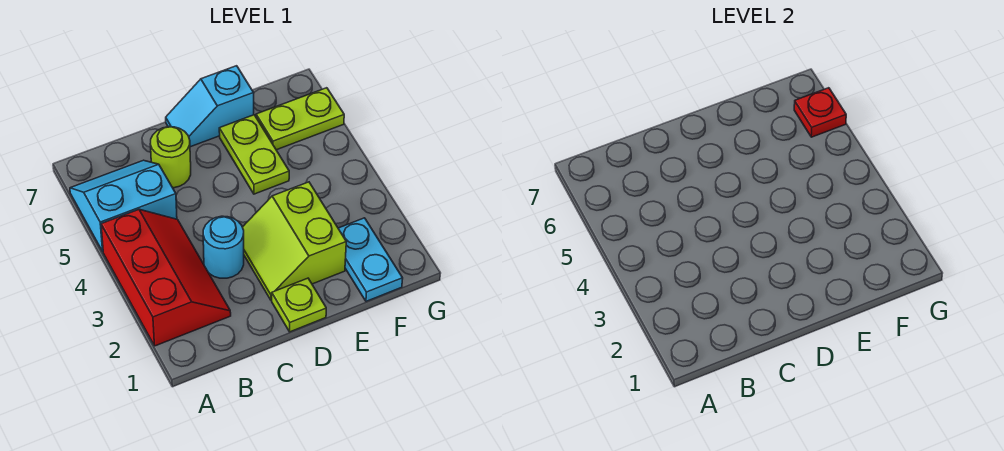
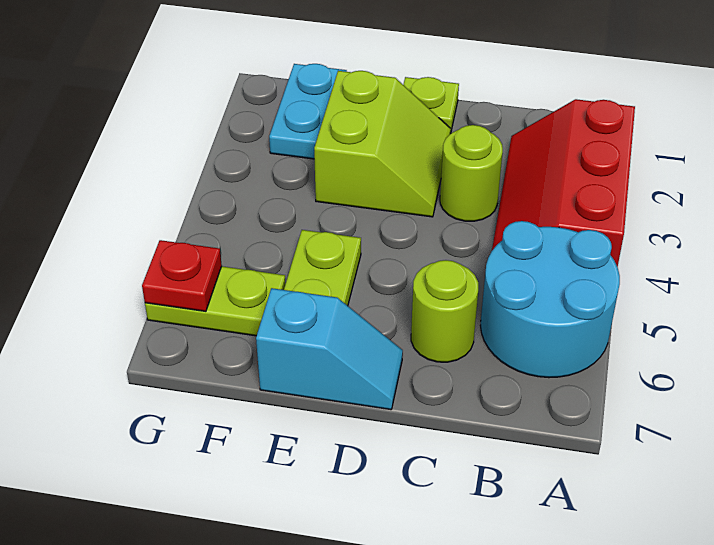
cyan slope A5:B6 level 1 top 5 -> cyan round brick A5:B6 level 1
cyan round brick C3 level 1 -> lime round brick C3 level 1

